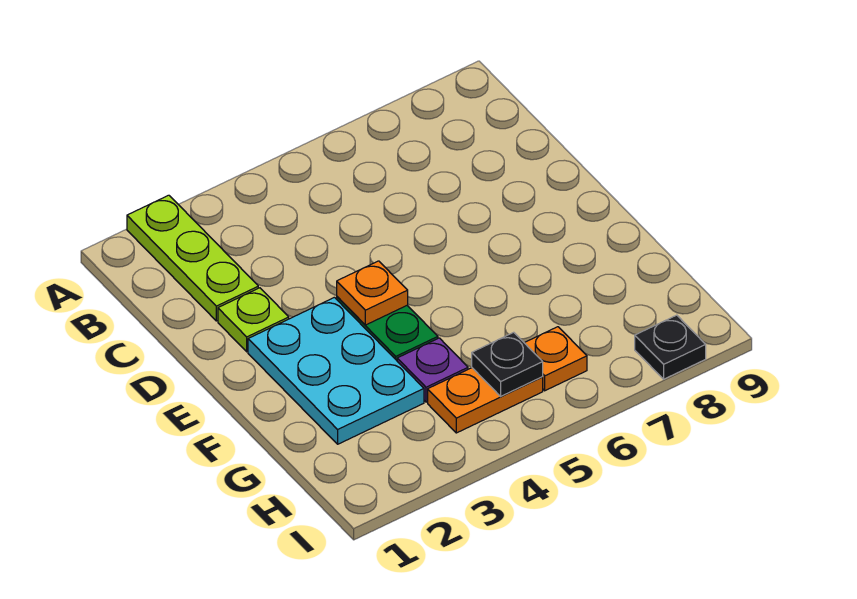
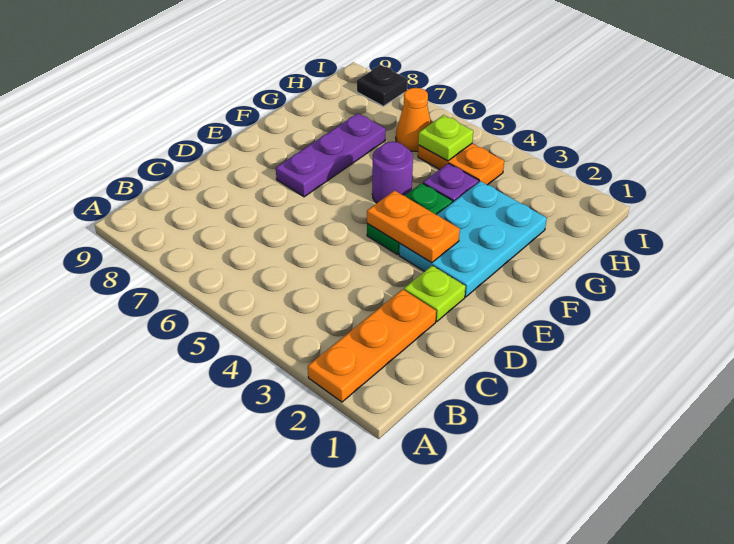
lime plate A2:C2 level 1 -> orange plate A2:C2 level 1
orange plate E4 level 2 -> orange plate E3:E4 level 2
none -> purple plate E7:G7 level 1
none -> purple round brick F5 level 1
black plate H5 level 2 -> lime plate H5 level 2
orange plate H6 level 1 -> orange cone H6 level 1

